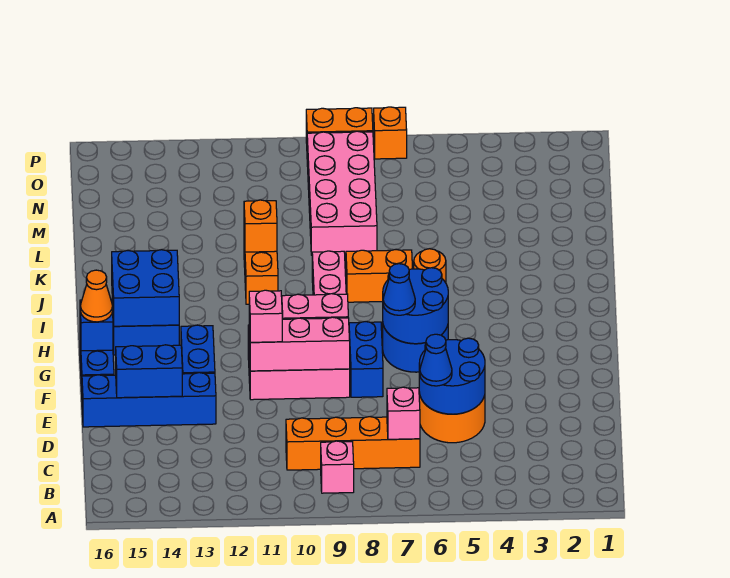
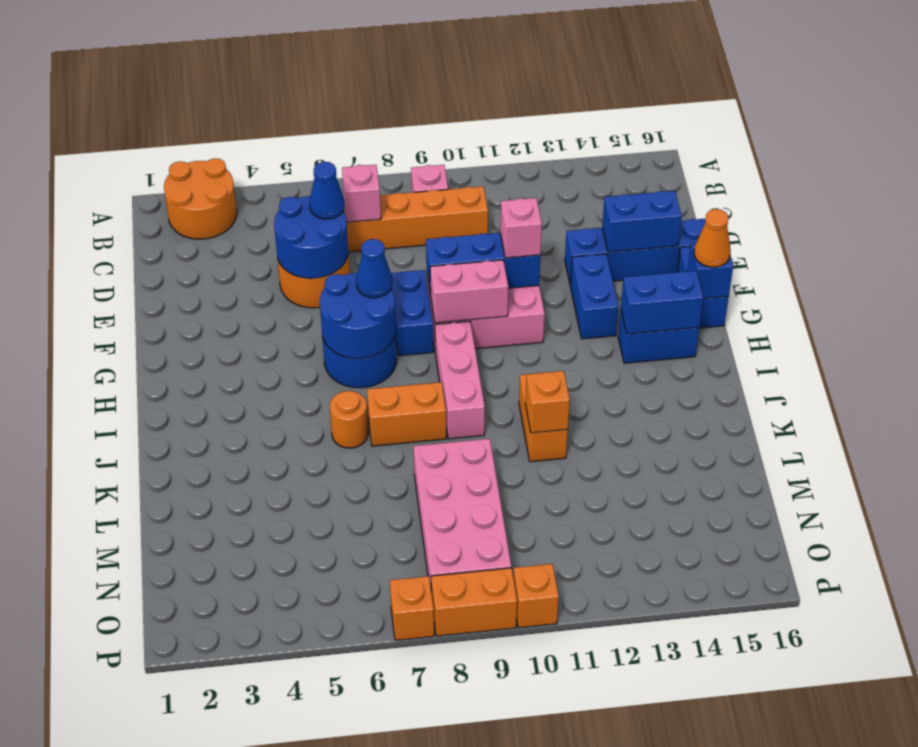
none -> orange round brick A2:B3 level 1
pink brick F9:F11 level 2 -> blue brick F9:F11 level 2
blue brick H14:I15 level 2 -> blue brick H14:H15 level 2
none -> orange brick P10 level 1

